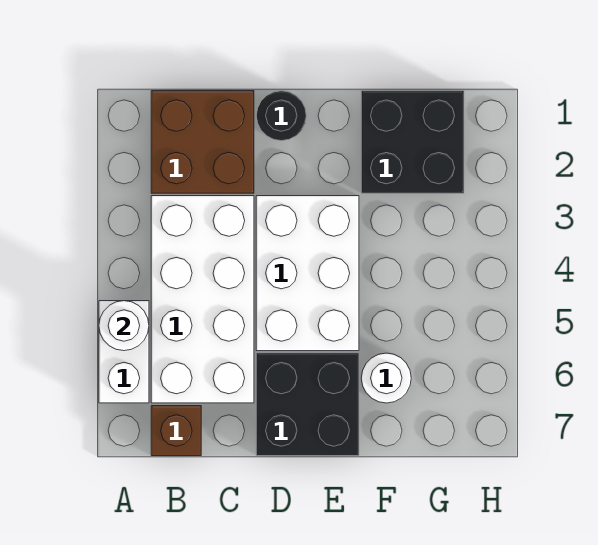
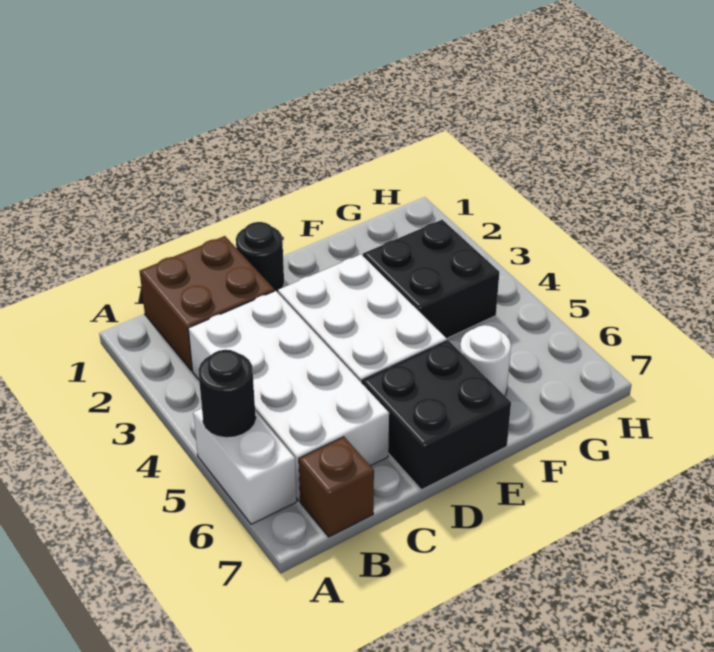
white round brick A5 level 2 -> black round brick A5 level 2
black brick F1:G2 level 1 -> black brick F3:G4 level 1

